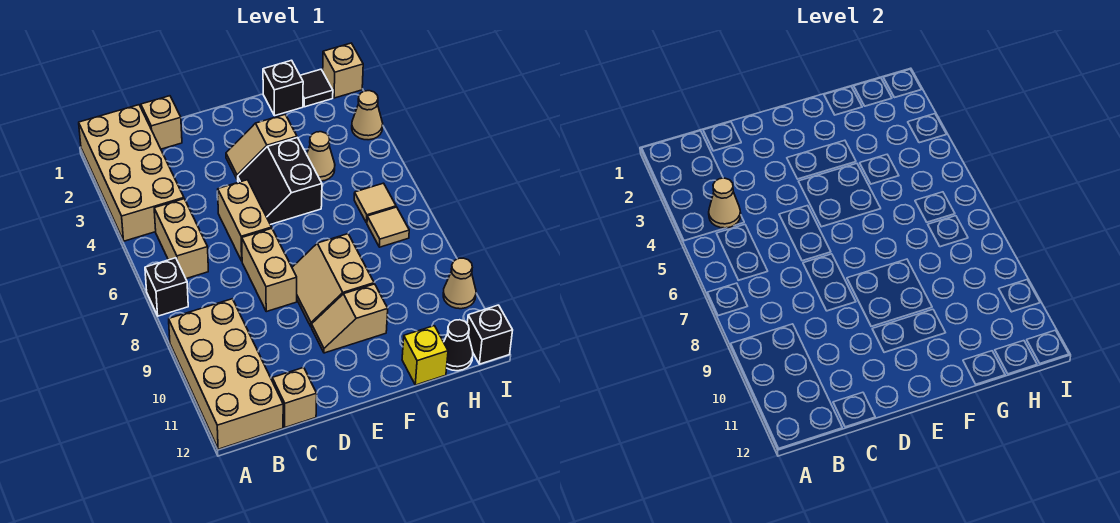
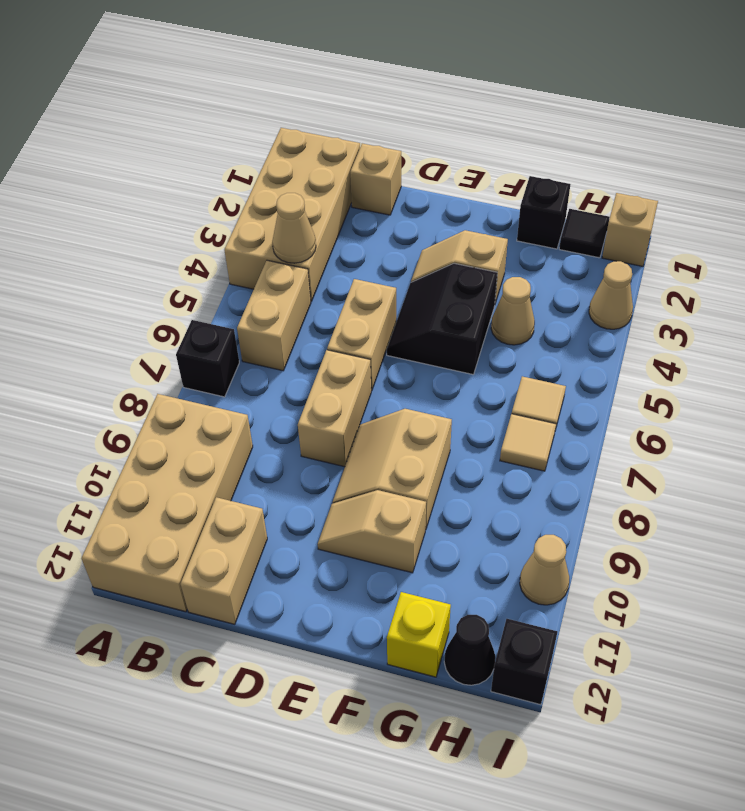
tan brick C12 level 1 -> tan brick C11:C12 level 1

